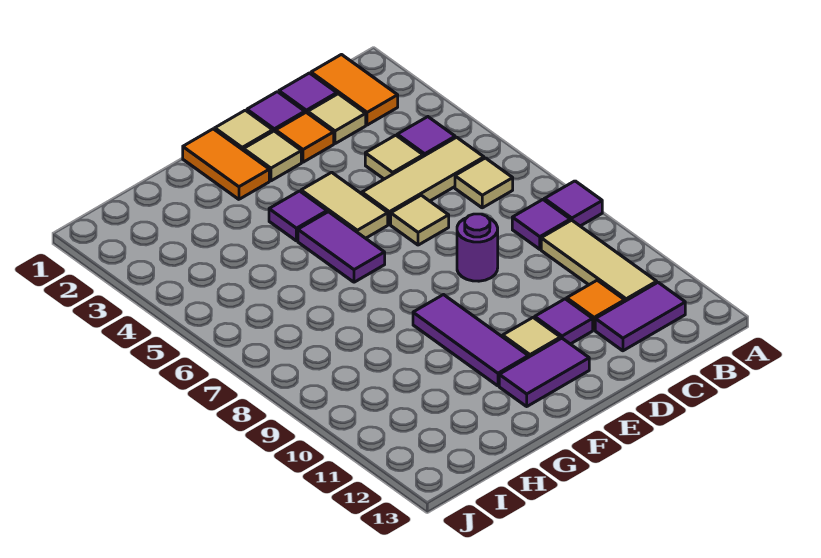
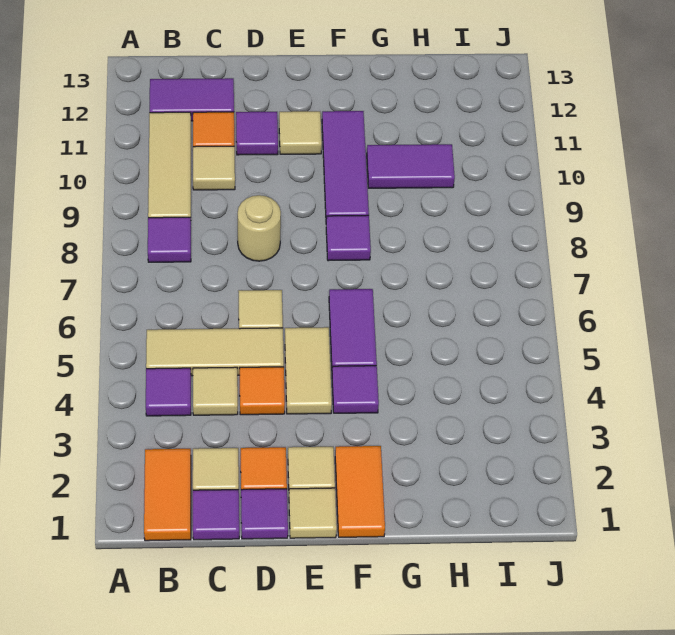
purple tile A8 level 1 -> purple tile F8 level 1
tan tile B6 level 1 -> tan tile C10 level 1
none -> orange tile D4 level 1
purple round brick D8 level 1 -> tan round brick D8 level 1
purple tile E12:F12 level 1 -> purple tile G10:H10 level 1

